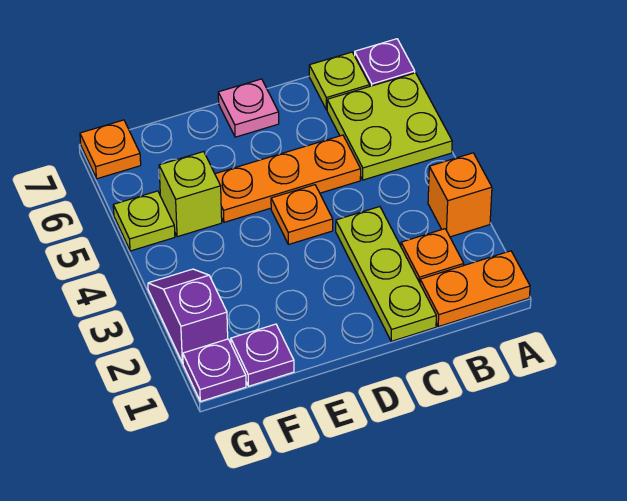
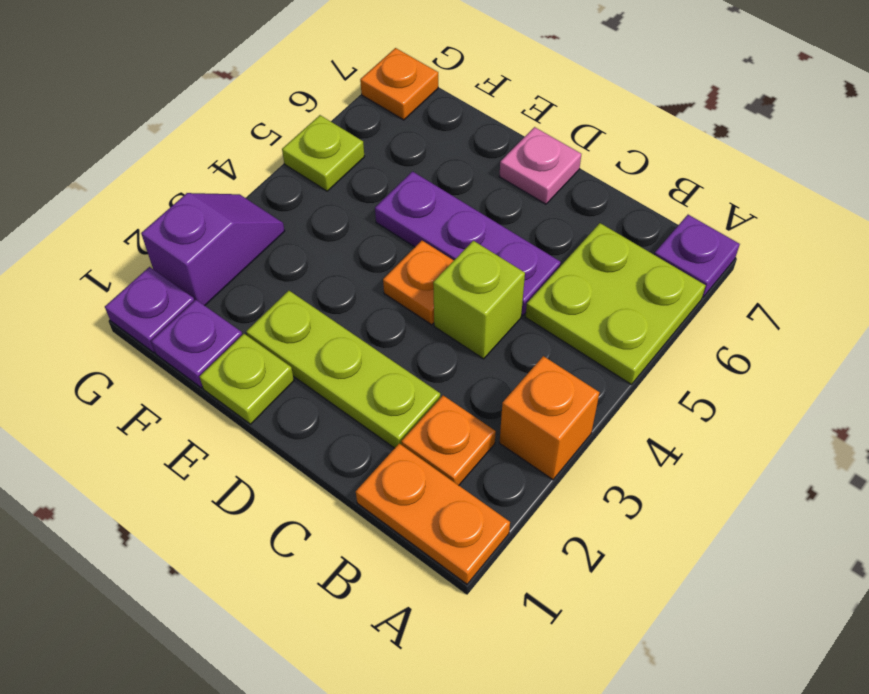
lime plate B7 level 1 -> lime plate E1 level 1
lime plate C1:C3 level 1 -> lime plate C2:E2 level 1
orange plate C5:E5 level 1 -> purple plate C5:E5 level 1
lime brick F5 level 1 -> lime brick C4 level 1

